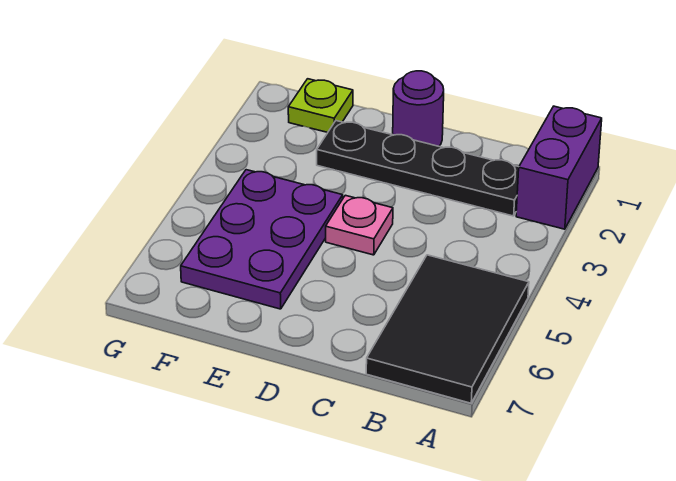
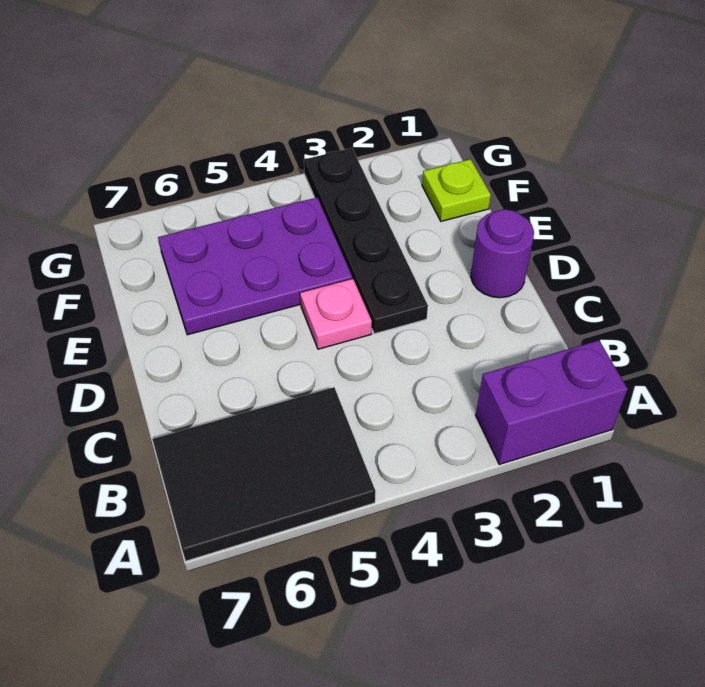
black plate B2:E2 level 1 -> black plate D3:G3 level 1

